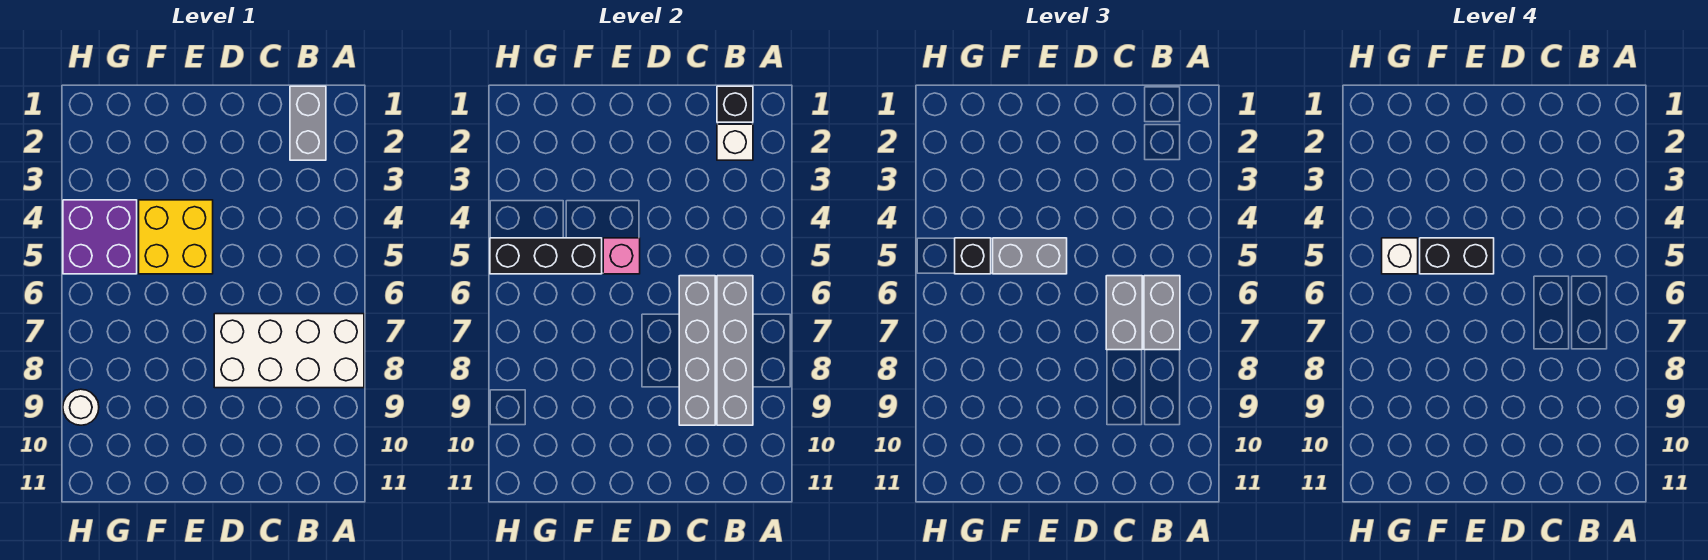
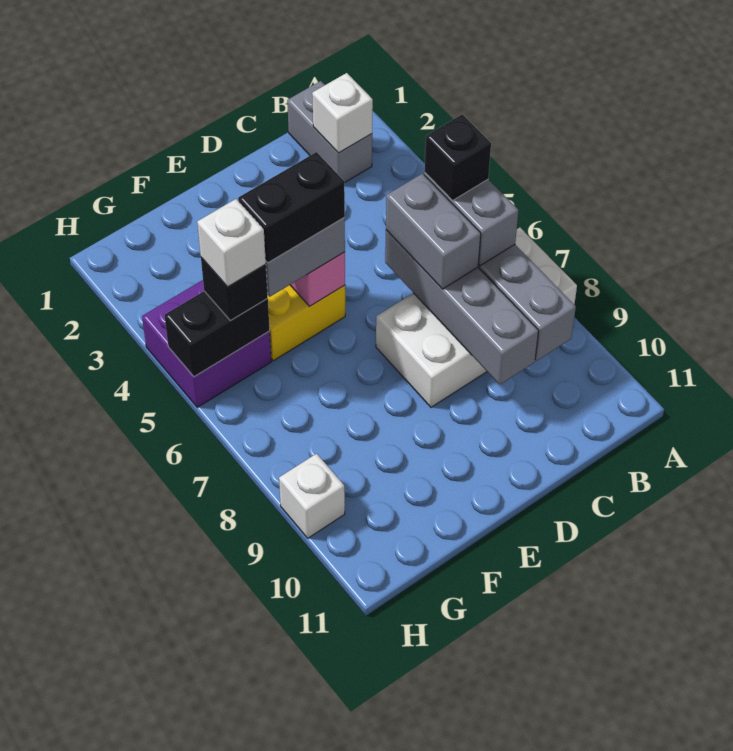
black brick B1 level 2 -> black brick B6 level 4
black brick F5:H5 level 2 -> black brick G5:H5 level 2
white round brick H9 level 1 -> white brick H9 level 1

